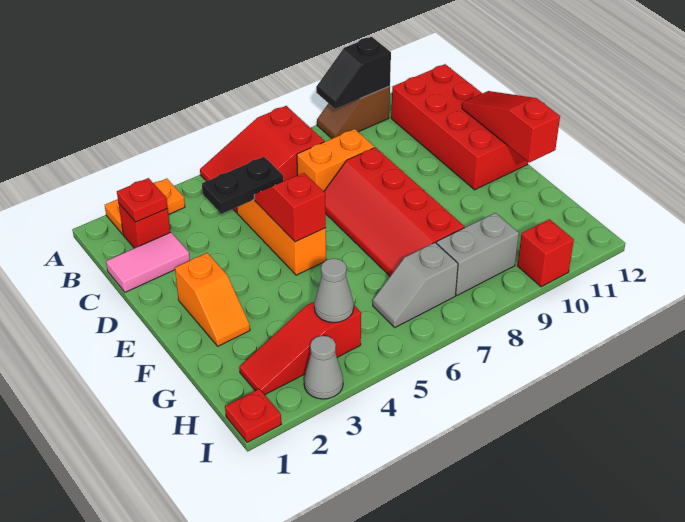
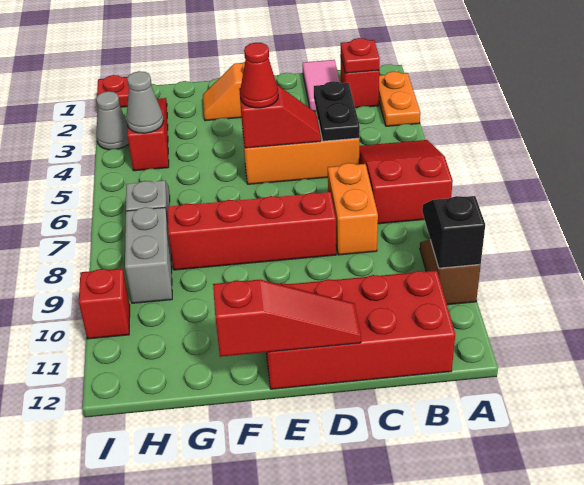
none -> red cone E5 level 3

